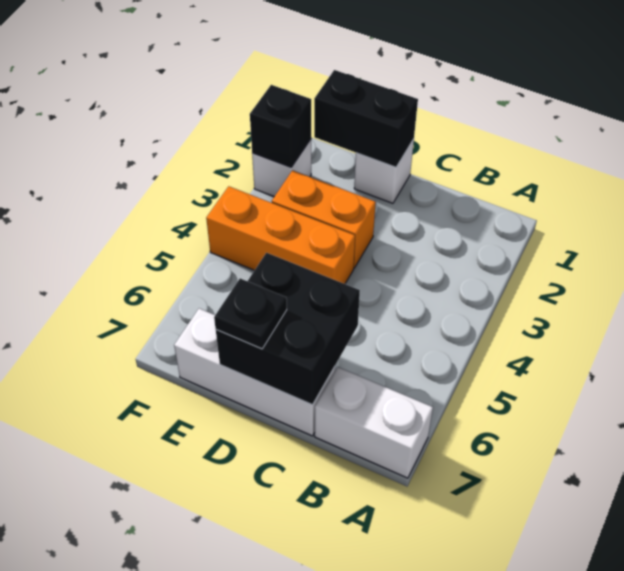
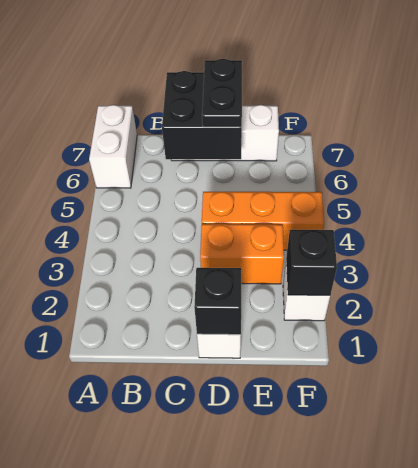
white brick A7:B7 level 1 -> white brick A6:A7 level 1
black brick D1:E1 level 2 -> black brick D1 level 2
black plate D7 level 3 -> black plate D6:D7 level 3

